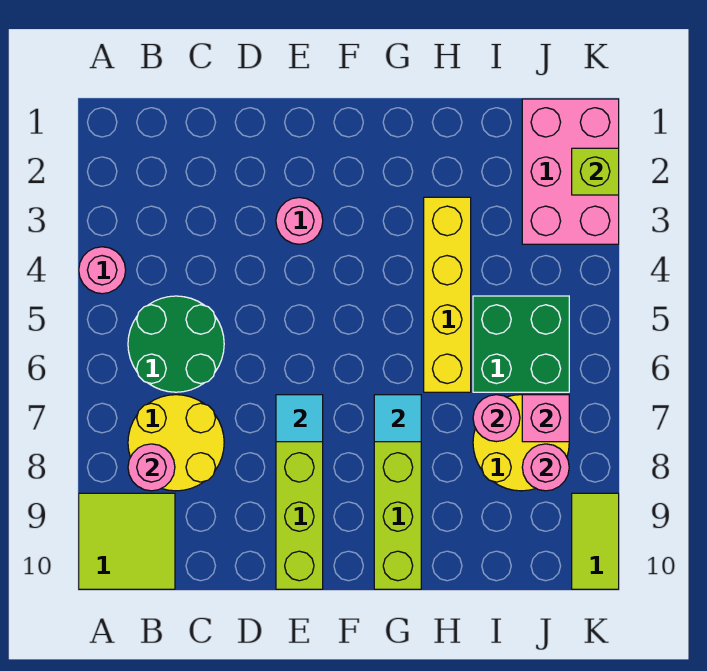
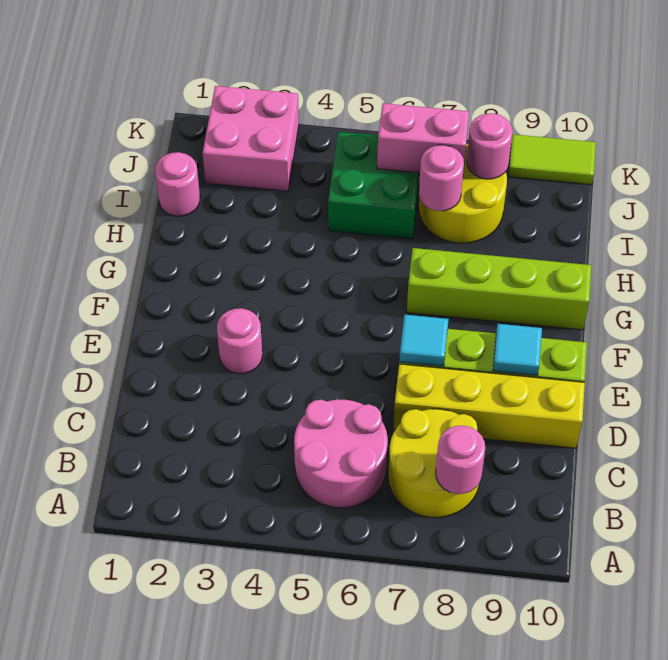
pink round brick A4 level 1 -> pink round brick I1 level 1
lime tile A9:B10 level 1 -> none
green round brick B5:C6 level 1 -> pink round brick B5:C6 level 1
cyan tile G7 level 2 -> cyan tile E9 level 2
yellow brick H3:H6 level 1 -> yellow brick D7:D10 level 1
pink brick J1:K3 level 1 -> pink brick J2:K3 level 1
pink brick J7 level 2 -> pink brick J6:J7 level 2
lime brick K2 level 2 -> none

